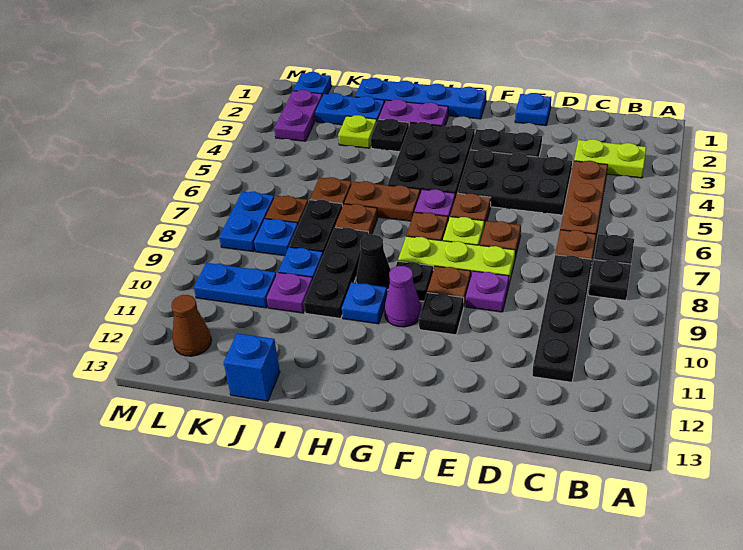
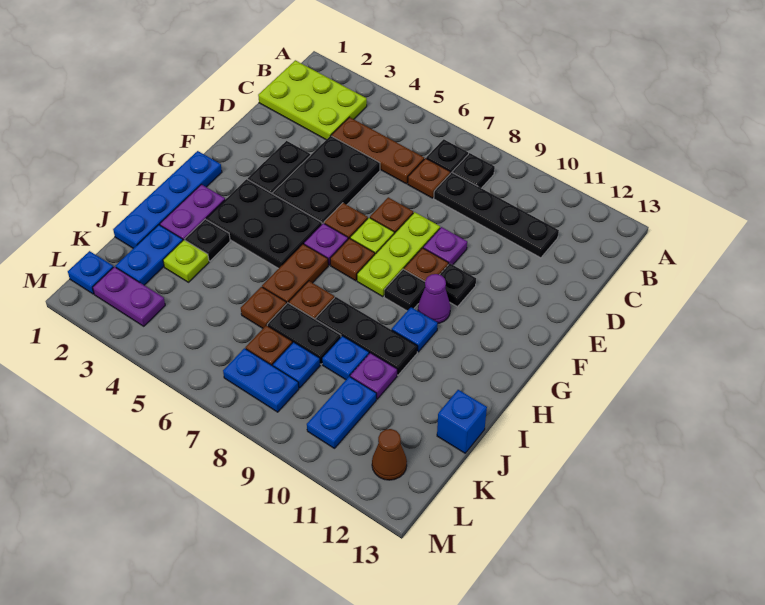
lime plate B3:C3 level 1 -> lime plate B1:C3 level 1
blue plate E1 level 1 -> none
black cone H9 level 1 -> none

